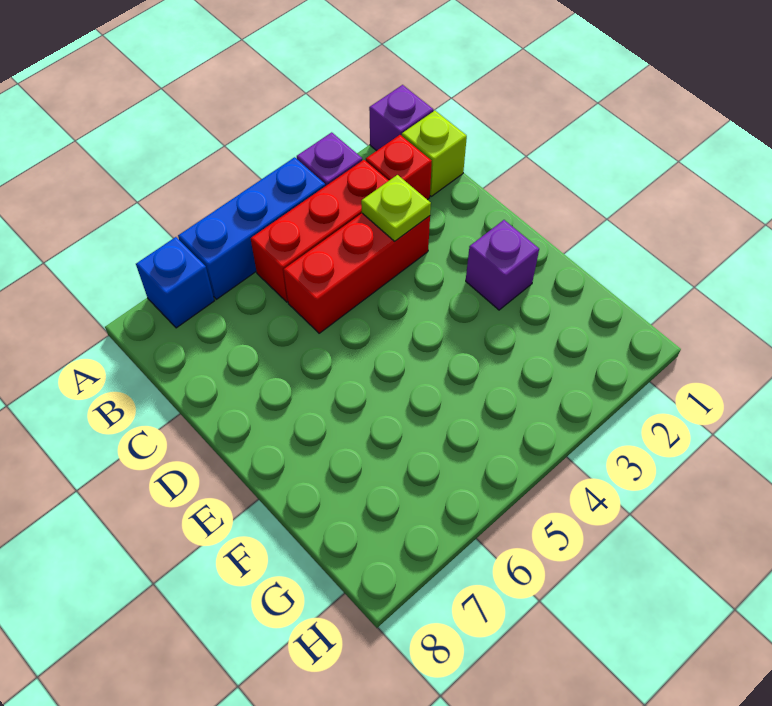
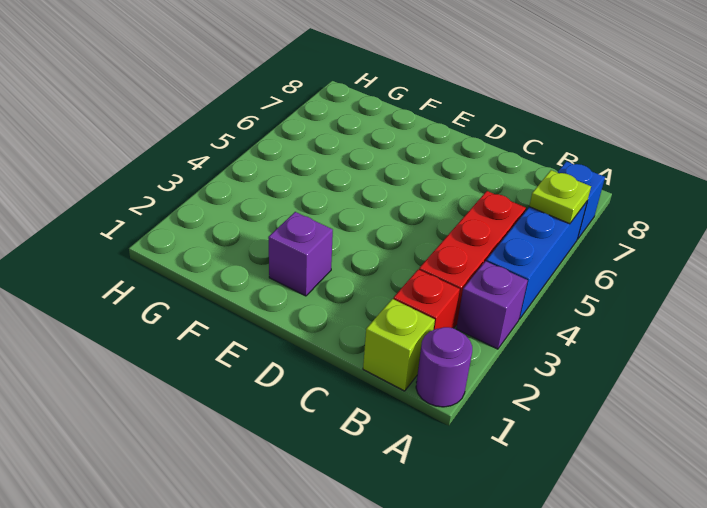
purple brick A1 level 1 -> purple round brick A1 level 1
red brick C3:C5 level 1 -> none
lime plate C3 level 2 -> lime plate A6 level 2

